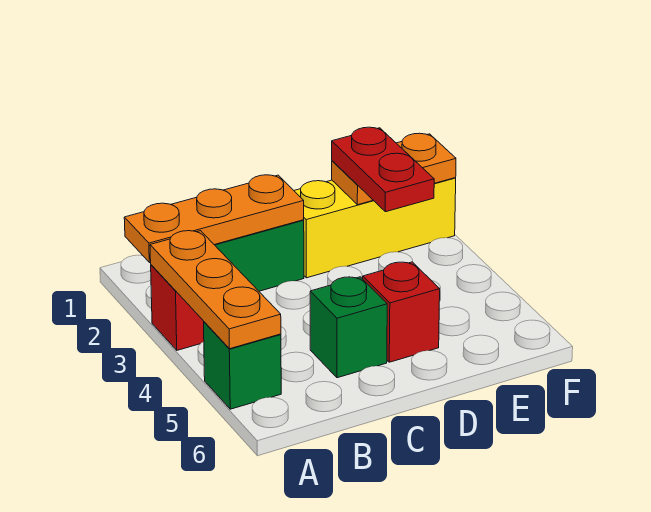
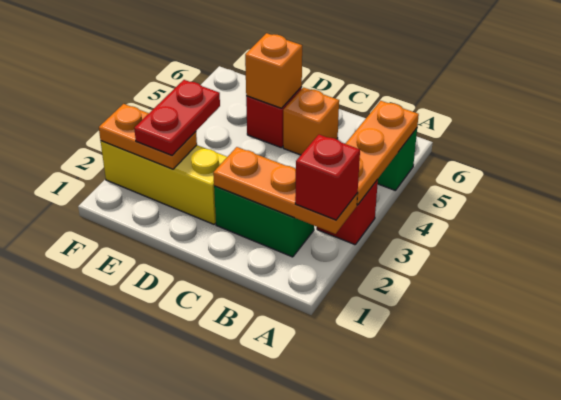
none -> red brick A2 level 3
green brick C5 level 1 -> orange brick C5 level 1
none -> orange brick D5 level 2

